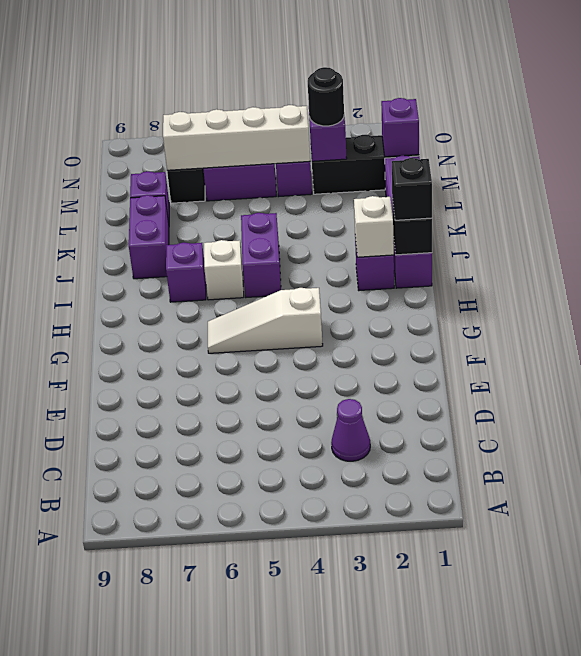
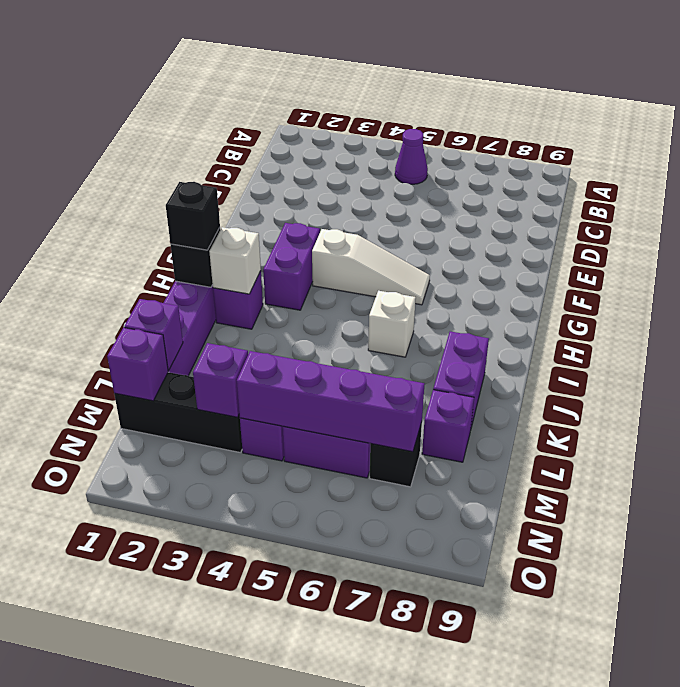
purple cone C3 level 1 -> purple cone B5 level 1
purple brick I5:J5 level 1 -> purple brick G3:H3 level 1
purple brick I7 level 1 -> purple brick L1 level 2
black round brick M3 level 3 -> none
white brick M4:M7 level 2 -> purple brick M4:M7 level 2

